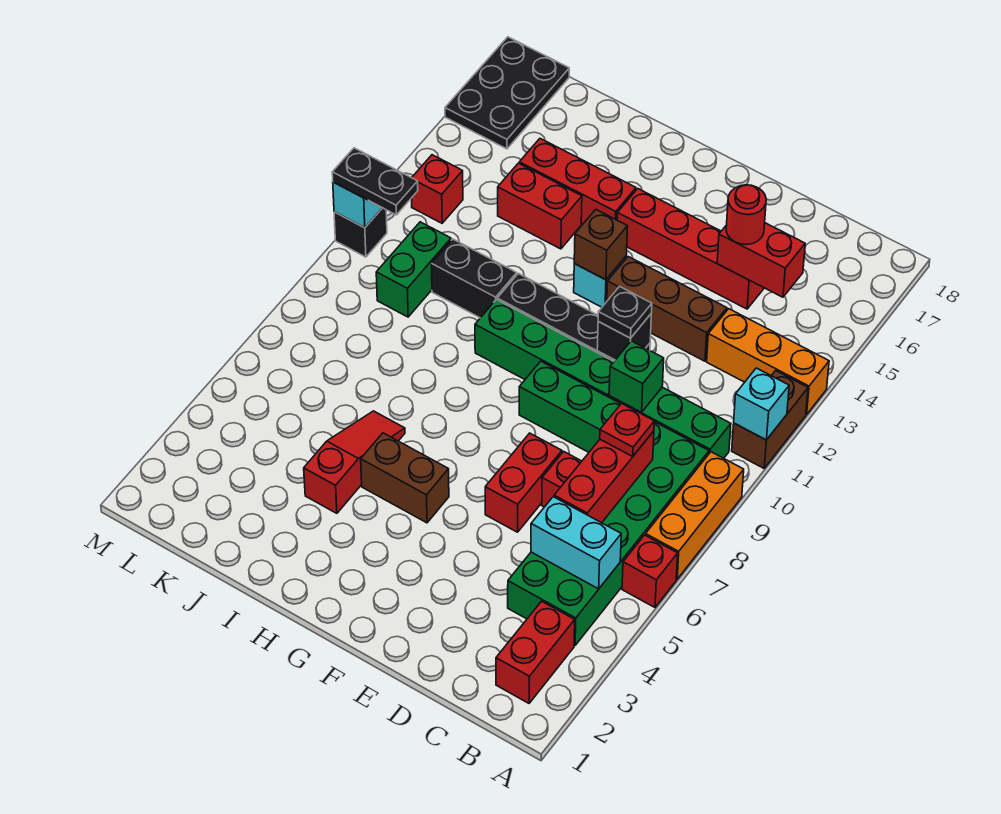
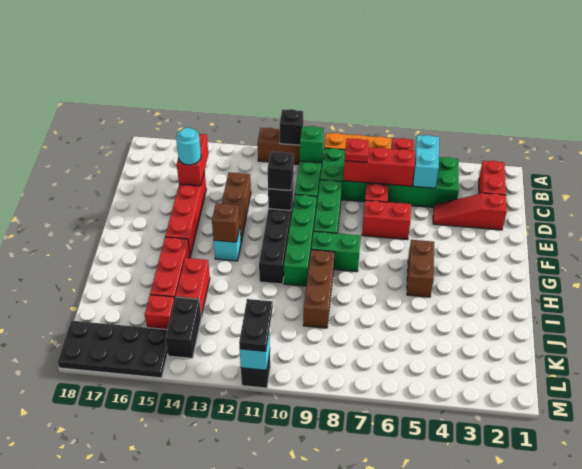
cyan brick A11 level 2 -> black brick A11 level 2
orange brick A13:C13 level 1 -> none
red brick B2:B3 level 1 -> red brick B2:C2 level 1
green brick D10 level 2 -> green brick B10 level 2
red round brick D15 level 3 -> cyan round brick D15 level 3
black plate E11 level 3 -> black brick E11 level 3
none -> brown brick H9:J9 level 1
red slope I4:I6 level 1 top 4 -> red slope D2:D4 level 1 top 2
black brick I11:J11 level 1 -> black brick K14:L14 level 1
green brick K10:K11 level 1 -> green brick G8:G9 level 1
red brick L13 level 1 -> red brick K15 level 1
black plate L16:M18 level 1 -> black plate L15:M18 level 1

